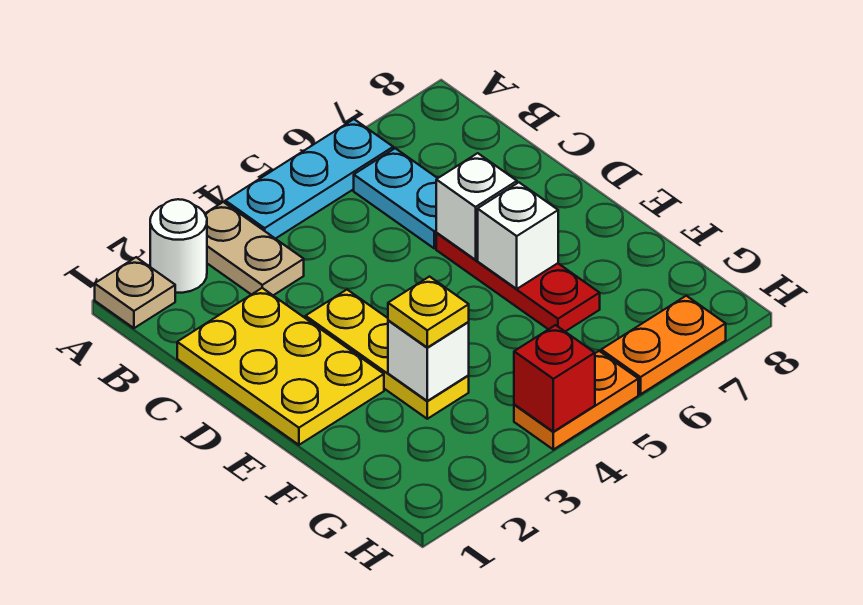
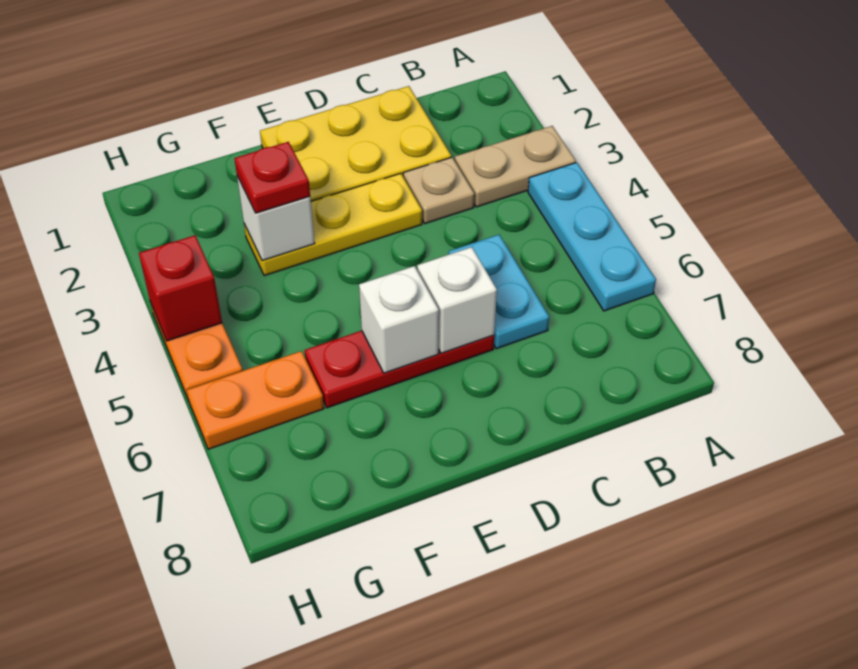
tan plate A1 level 1 -> tan plate C3 level 1
white round brick A2 level 1 -> none
cyan plate B6:C6 level 1 -> cyan plate C5:C6 level 1
yellow plate F3 level 3 -> red plate F3 level 3
orange plate H6:H7 level 1 -> orange plate G6:H6 level 1

